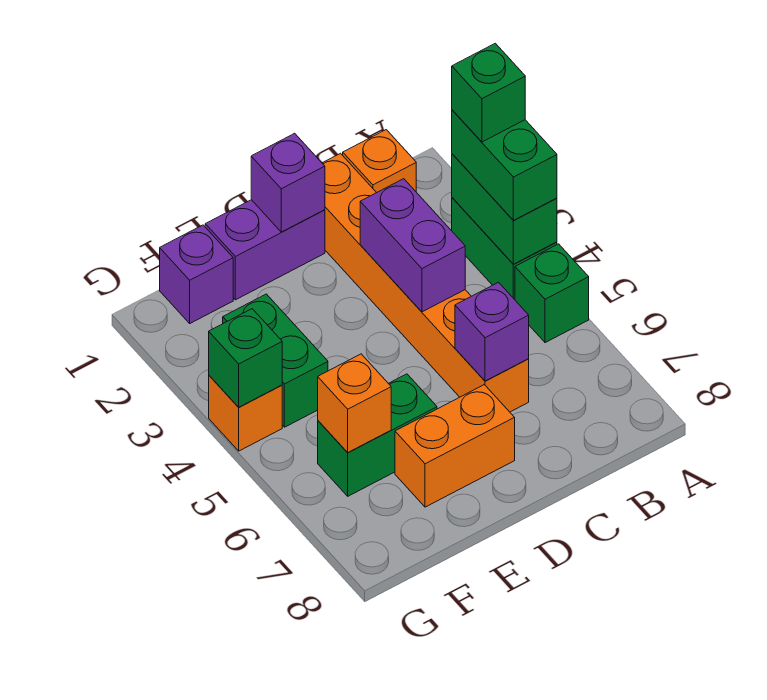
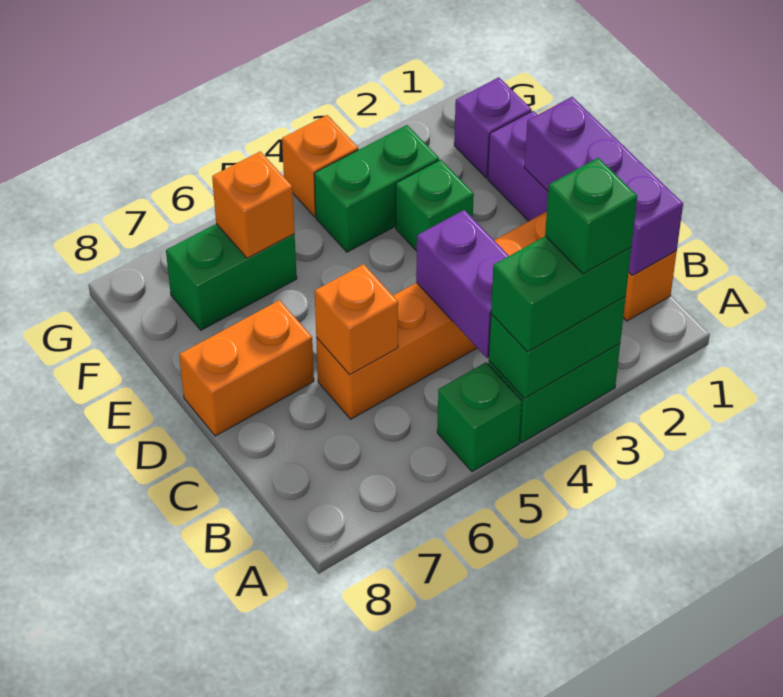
purple brick C3:C4 level 2 -> purple brick B4:C4 level 2
purple brick C6 level 2 -> orange brick C6 level 2
purple brick D1 level 2 -> purple brick B1:D1 level 2
orange brick D7:E7 level 1 -> orange brick D7:D8 level 1
green brick E6:F6 level 1 -> green brick F6:F7 level 1
green brick G4 level 2 -> green brick E3 level 1

